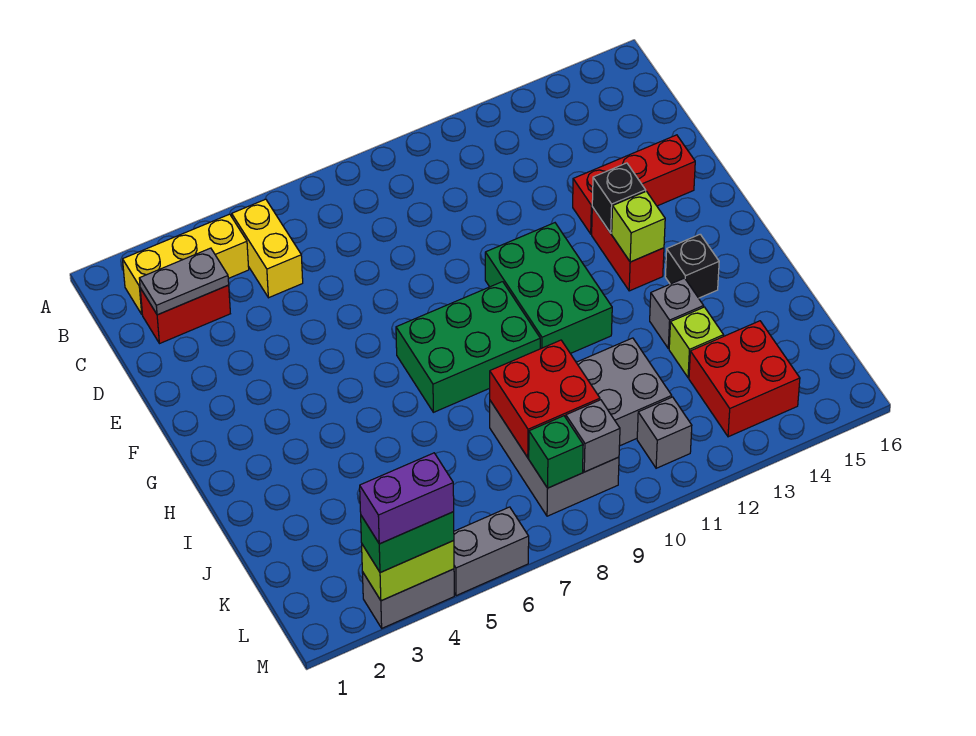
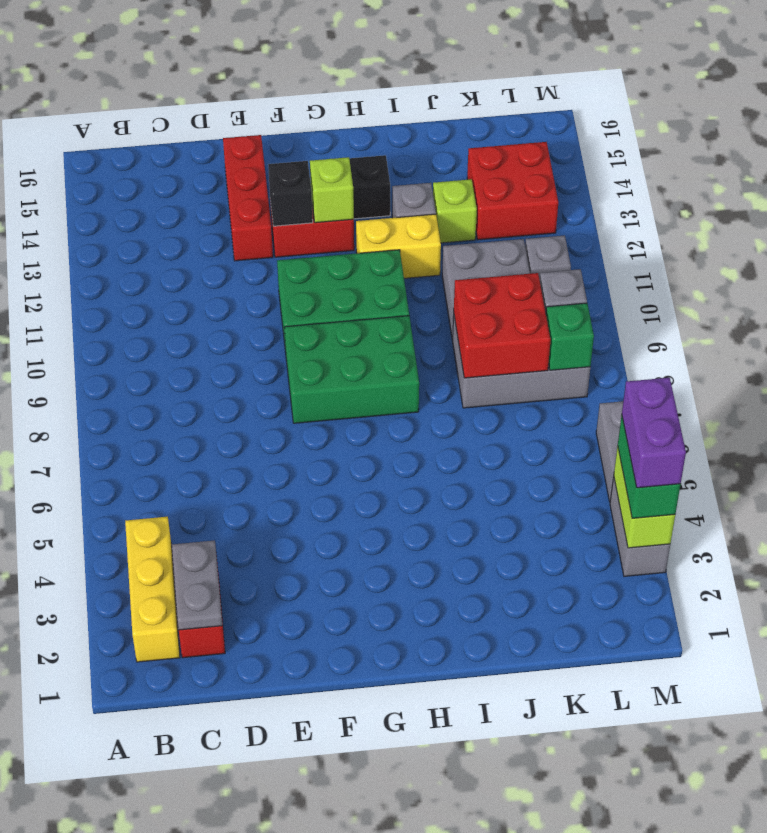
yellow brick B5:C5 level 1 -> yellow brick H12:I12 level 1
green brick G7:H9 level 1 -> green brick F8:H9 level 1

